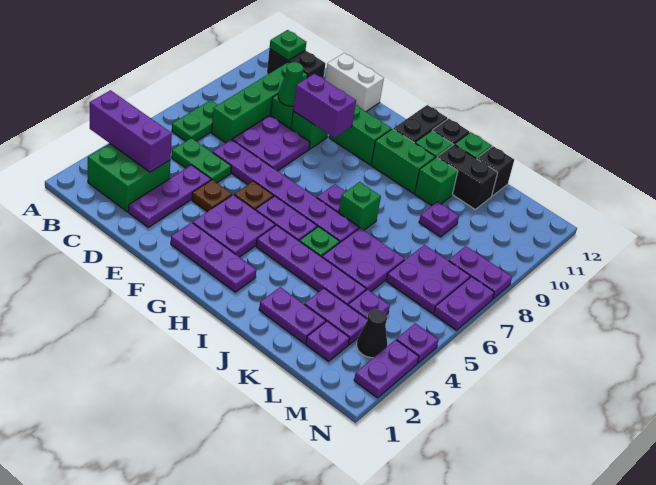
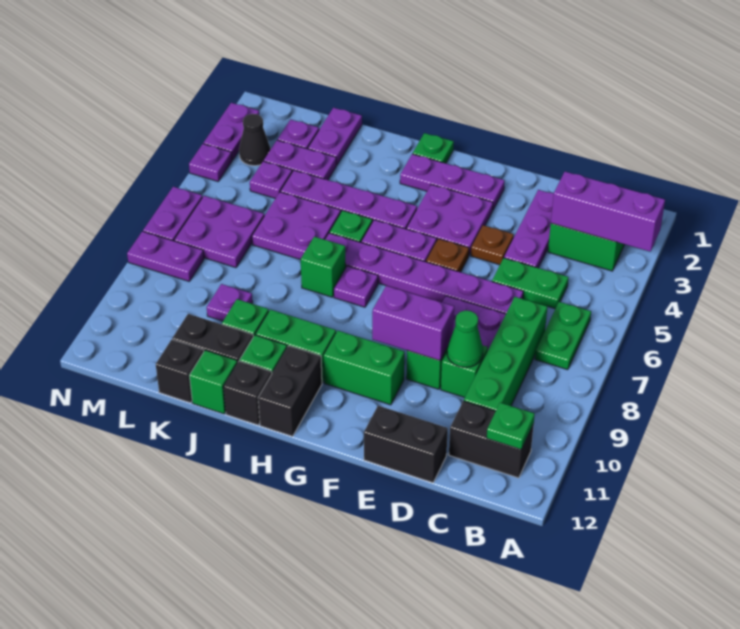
white brick D12:E12 level 1 -> black brick D12:E12 level 1
none -> green plate H1 level 1
purple plate J2:K2 level 1 -> purple plate K1:K2 level 1

